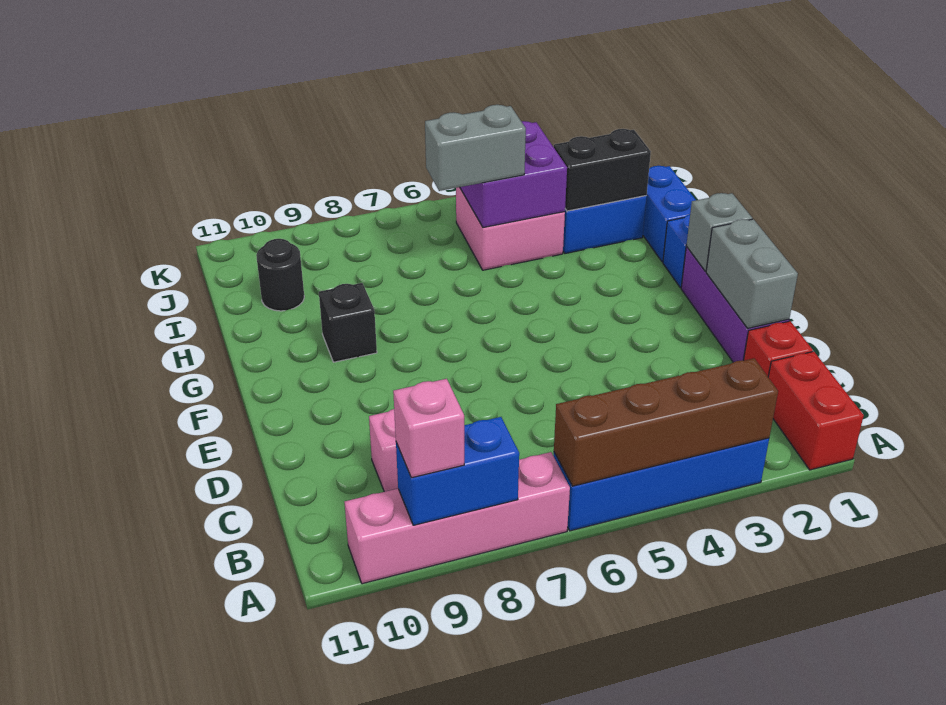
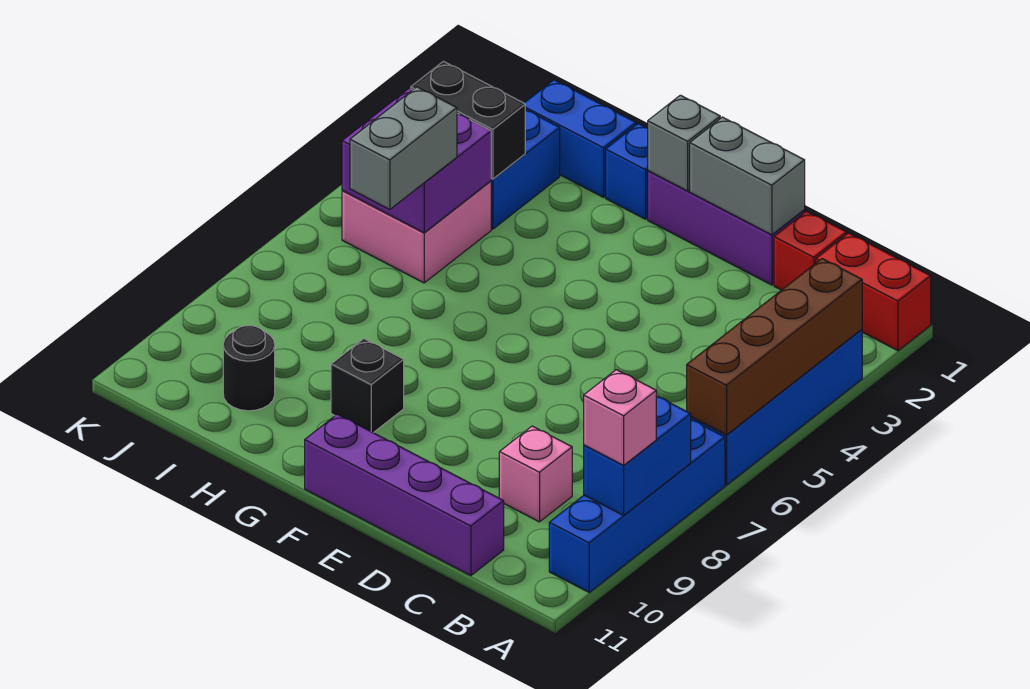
pink brick A7:A10 level 1 -> blue brick A7:A10 level 1
none -> purple brick C11:F11 level 1
black brick I2:I3 level 2 -> black brick I3:J3 level 2

